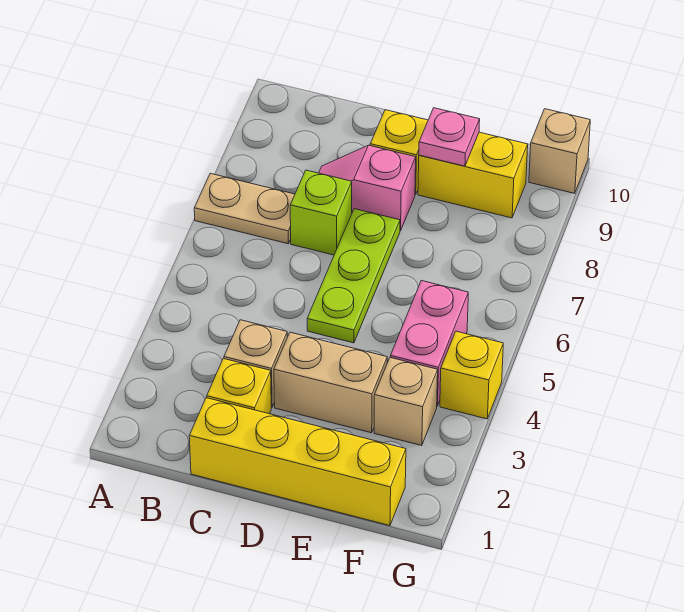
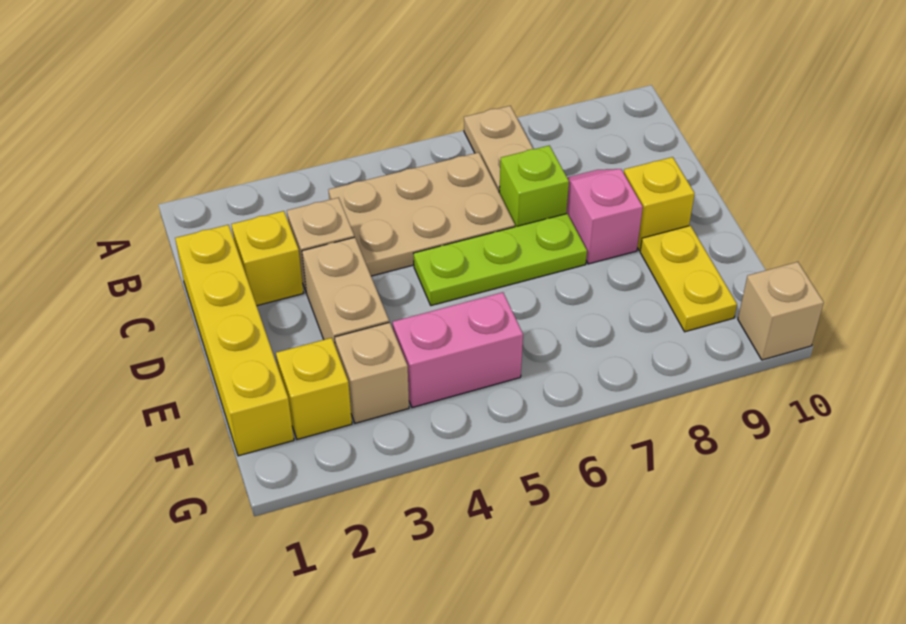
none -> tan plate B4:C6 level 1
yellow brick E9:F9 level 1 -> yellow plate E9:F9 level 1
pink plate E9 level 2 -> none
yellow brick G4 level 1 -> yellow brick F2 level 1

